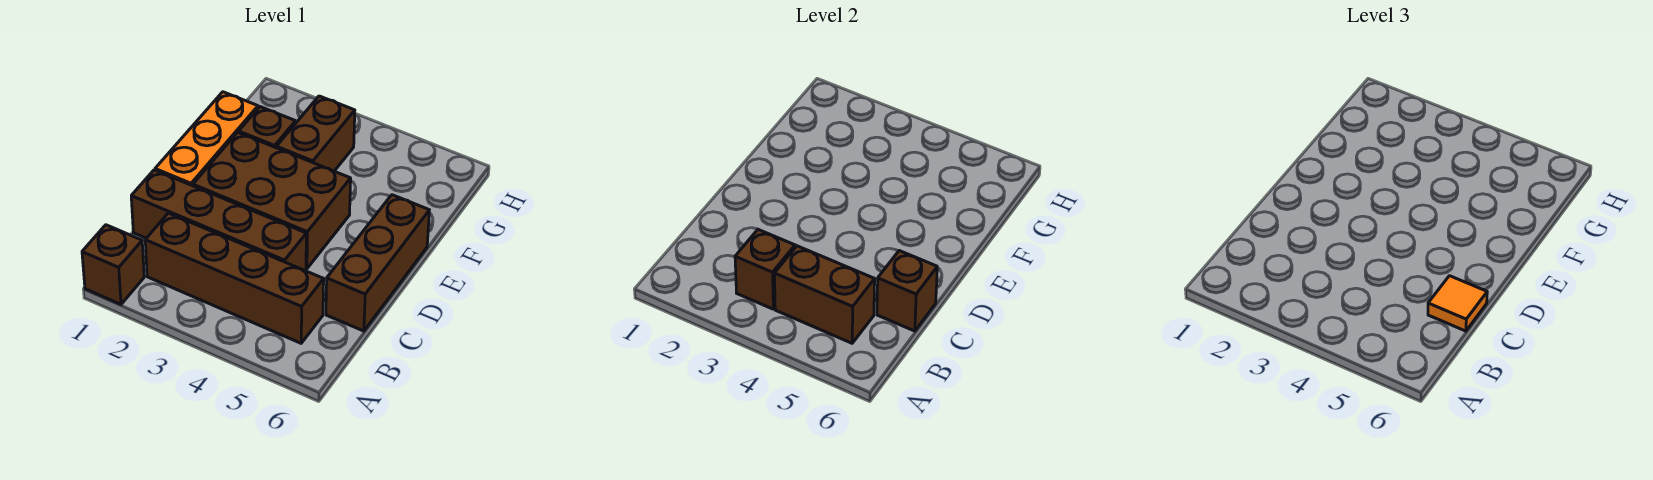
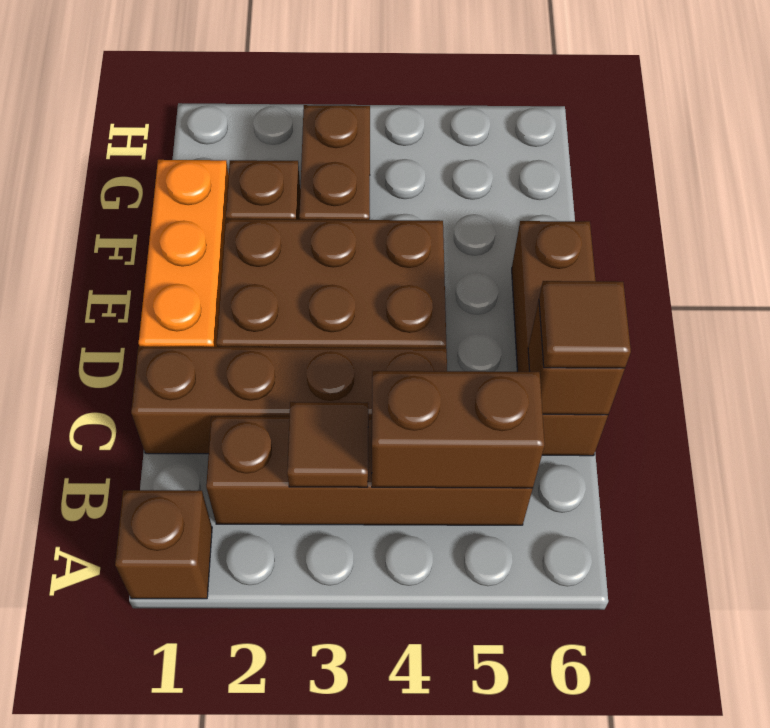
brown brick B3 level 2 -> brown tile B3 level 2
orange tile C6 level 3 -> brown tile C6 level 3

